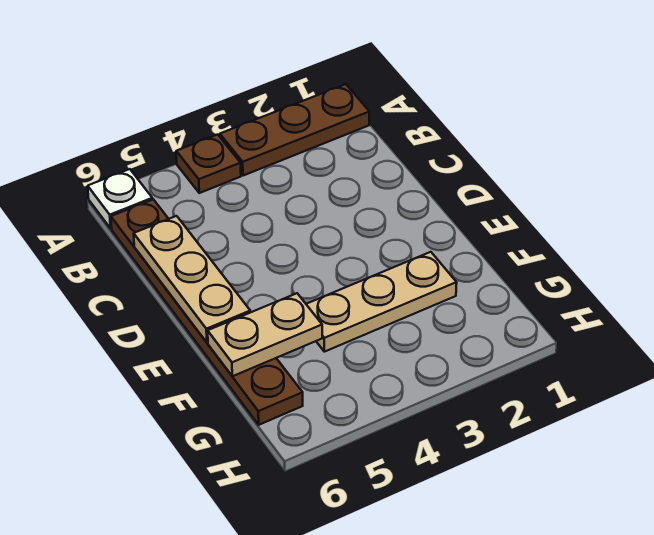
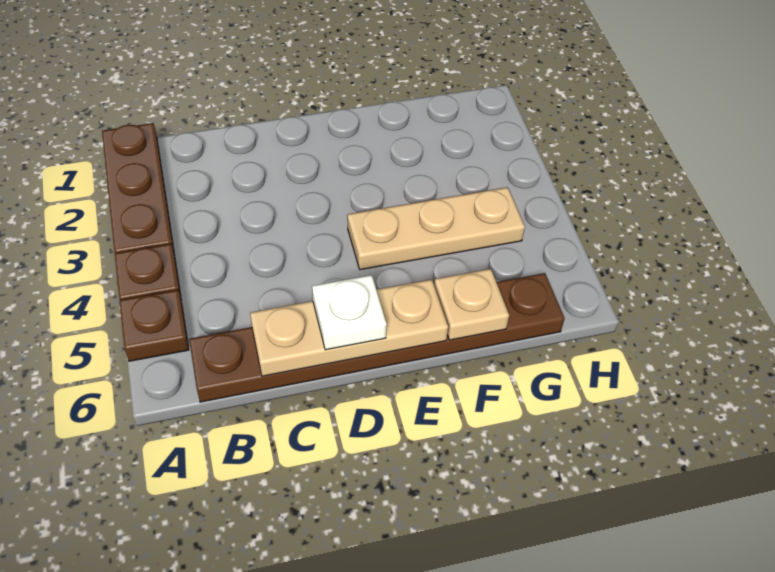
none -> brown plate A5 level 1
white plate A6 level 1 -> white plate D6 level 3
tan plate F2:F4 level 1 -> tan plate E4:G4 level 1
tan plate F5:F6 level 2 -> tan plate F6 level 2

